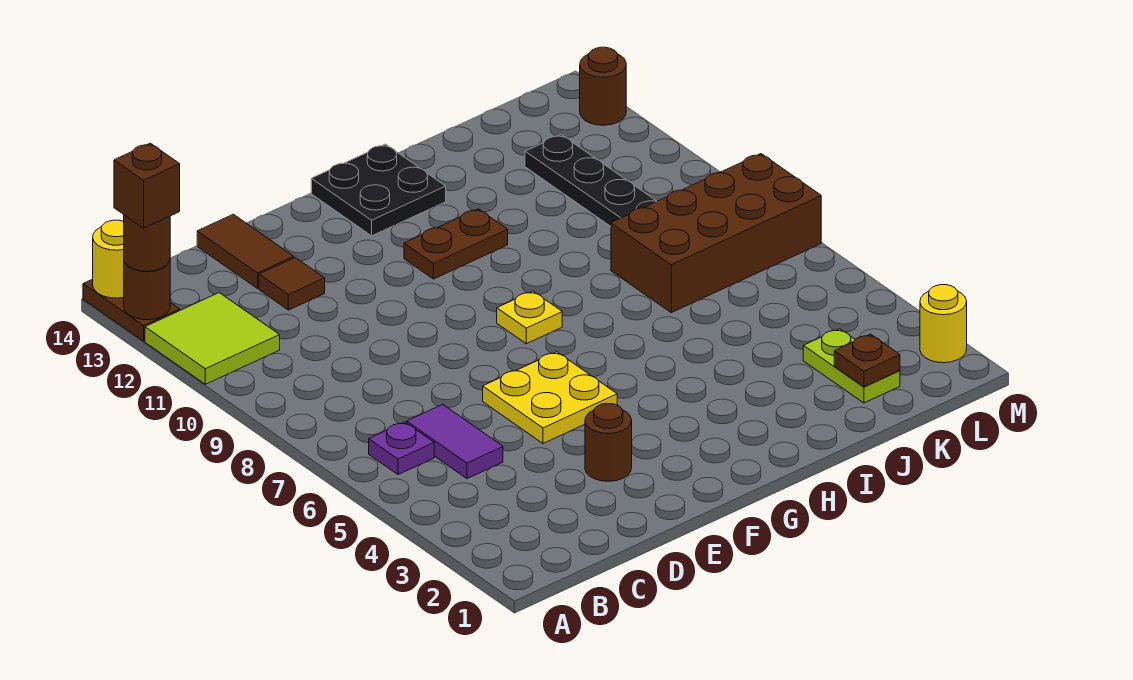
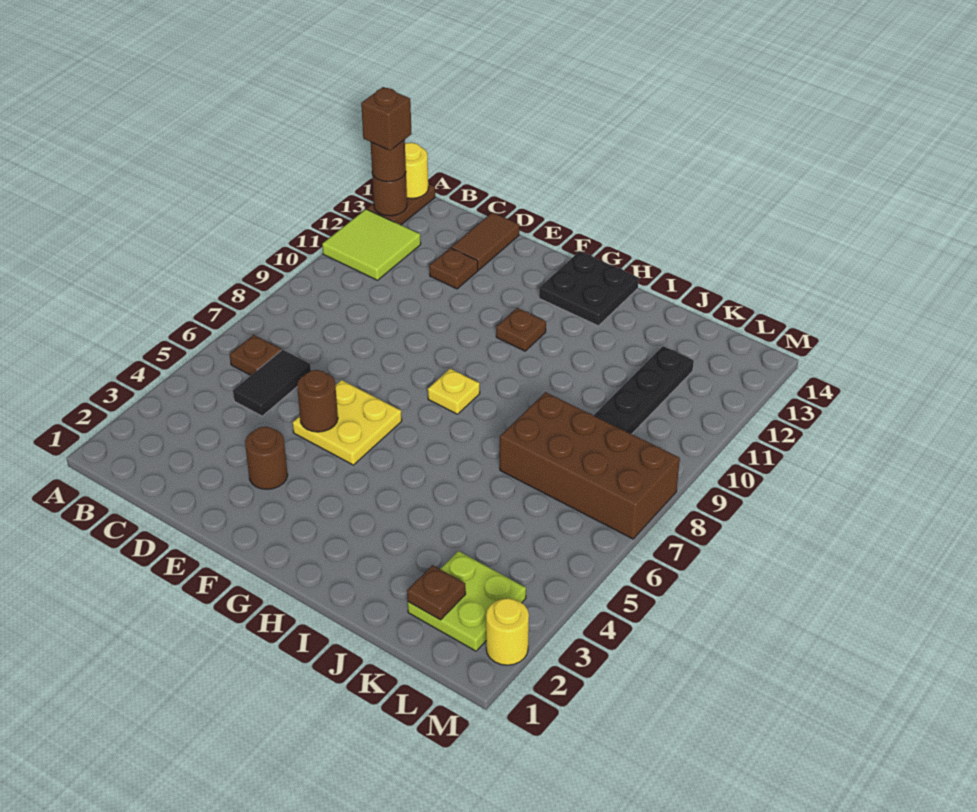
purple plate B6 level 1 -> brown plate B6 level 1
purple tile C5:C6 level 1 -> black tile C5:C6 level 1
brown tile D12 level 1 -> brown plate D12 level 1
brown plate G11:H11 level 1 -> brown plate G11 level 1
lime plate K2:K3 level 1 -> lime plate K2:L3 level 1
brown round brick M13 level 1 -> brown round brick E5 level 2

